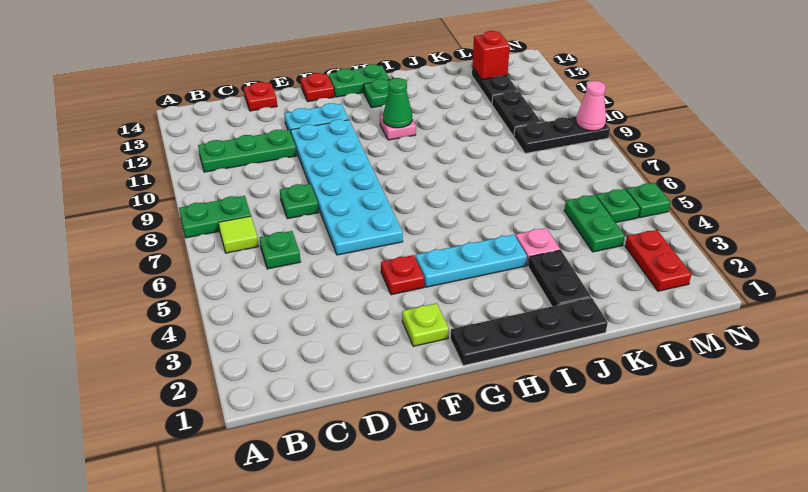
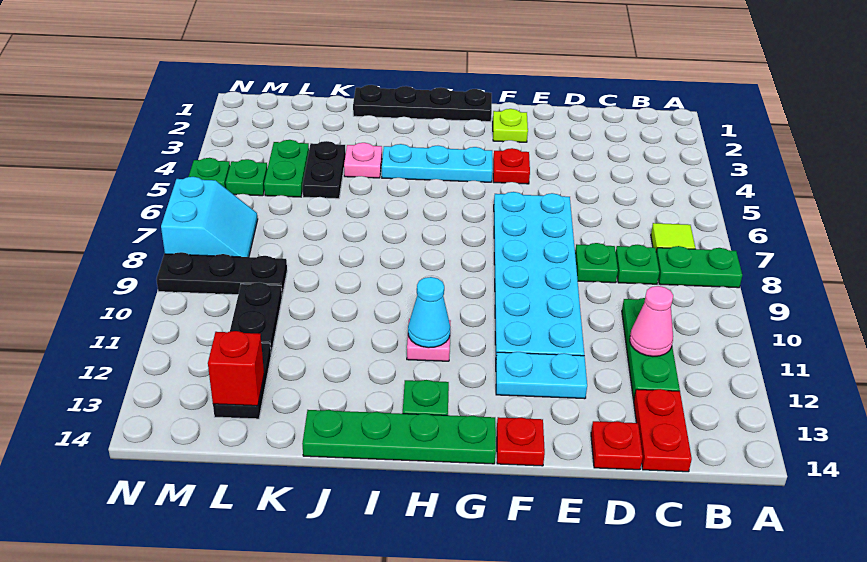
green plate B11:D11 level 1 -> green plate C10:C12 level 1
green plate C6 level 1 -> green plate C8 level 1
green plate G14:H14 level 1 -> green plate G14:J14 level 1
green cone H11 level 2 -> cyan cone H11 level 2
black plate J2:J3 level 1 -> black plate K4:K5 level 1
red plate M2:M3 level 1 -> red plate C13:C14 level 1
none -> cyan slope M7:N8 level 1 top N
pink cone N9 level 2 -> pink cone C11 level 2

